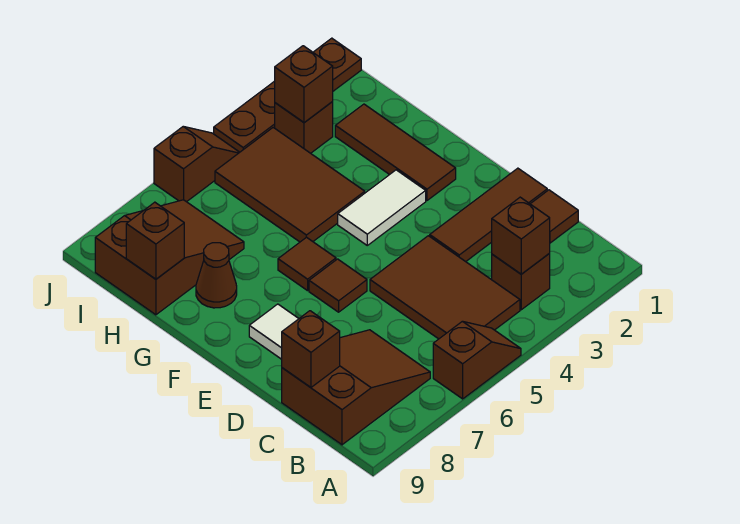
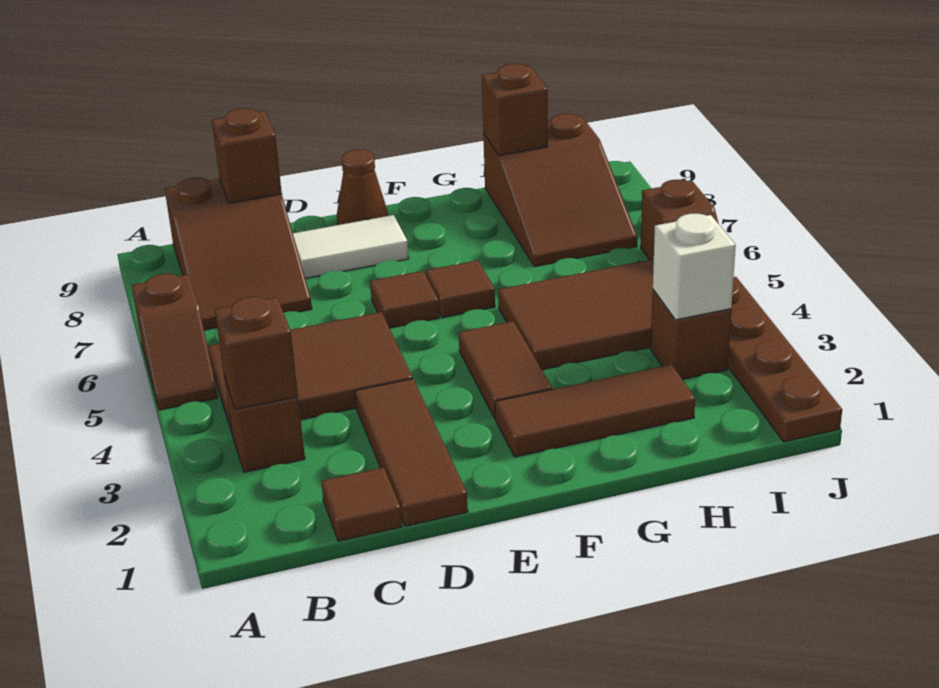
white tile F3:F4 level 1 -> brown tile F3:F4 level 1
brown cone G8 level 1 -> brown cone E9 level 1
brown brick I3 level 2 -> white brick I3 level 2

